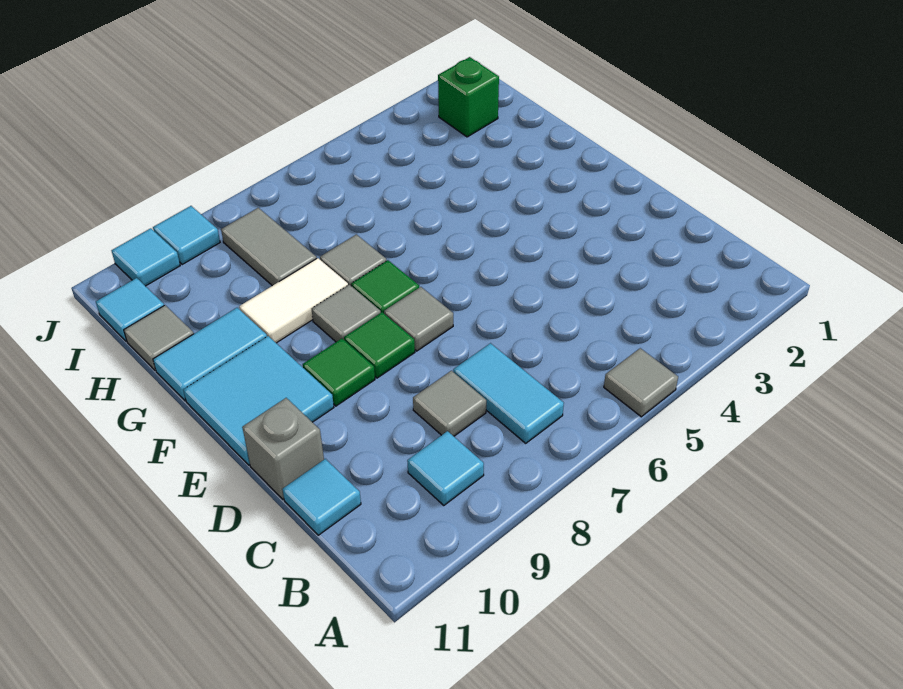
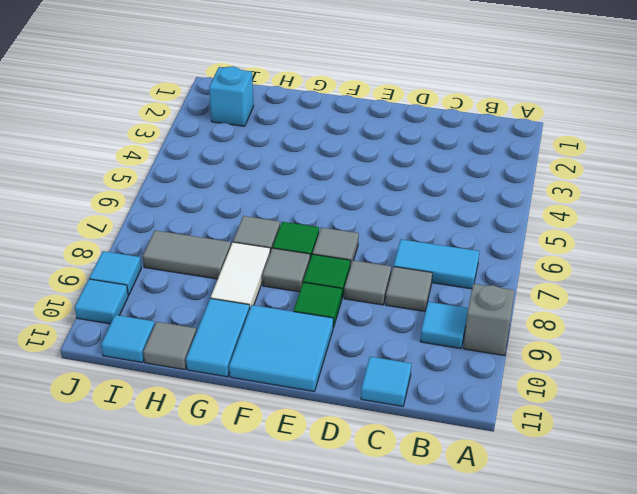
grey tile A5 level 1 -> grey tile D8 level 1
grey brick D11 level 1 -> grey brick A9 level 1
green brick I2 level 1 -> cyan brick I2 level 1

